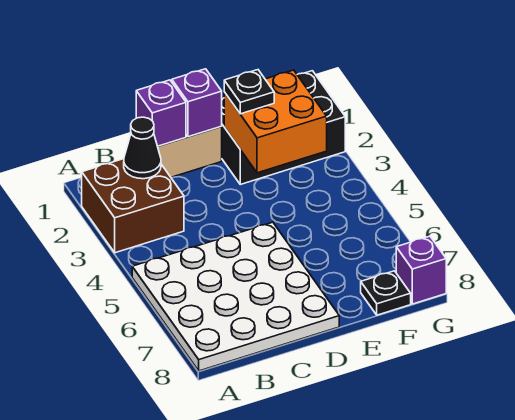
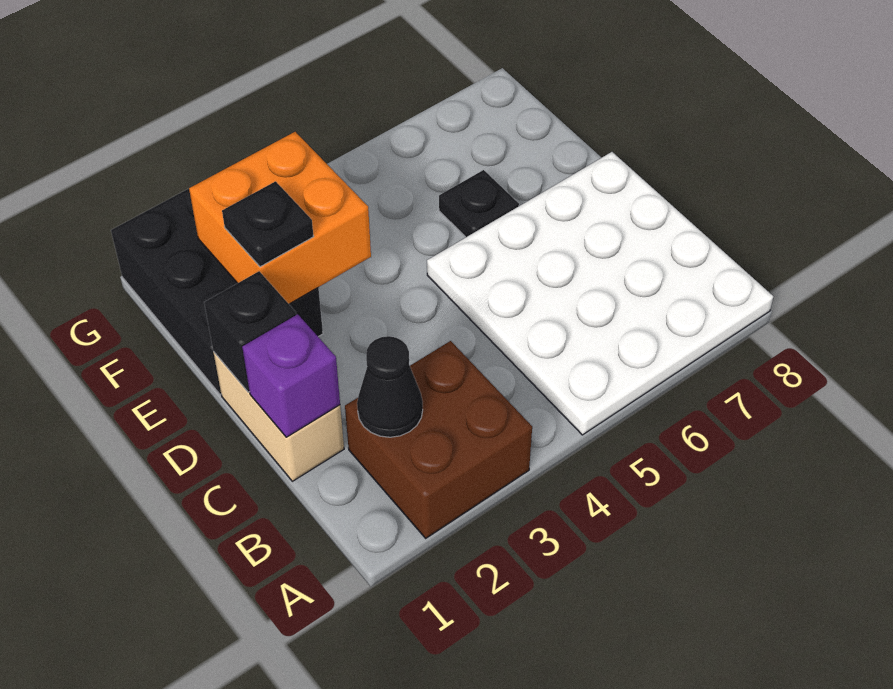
purple brick D1 level 2 -> black brick D1 level 2
black plate F8 level 1 -> black plate E6 level 1
purple brick G8 level 1 -> none

